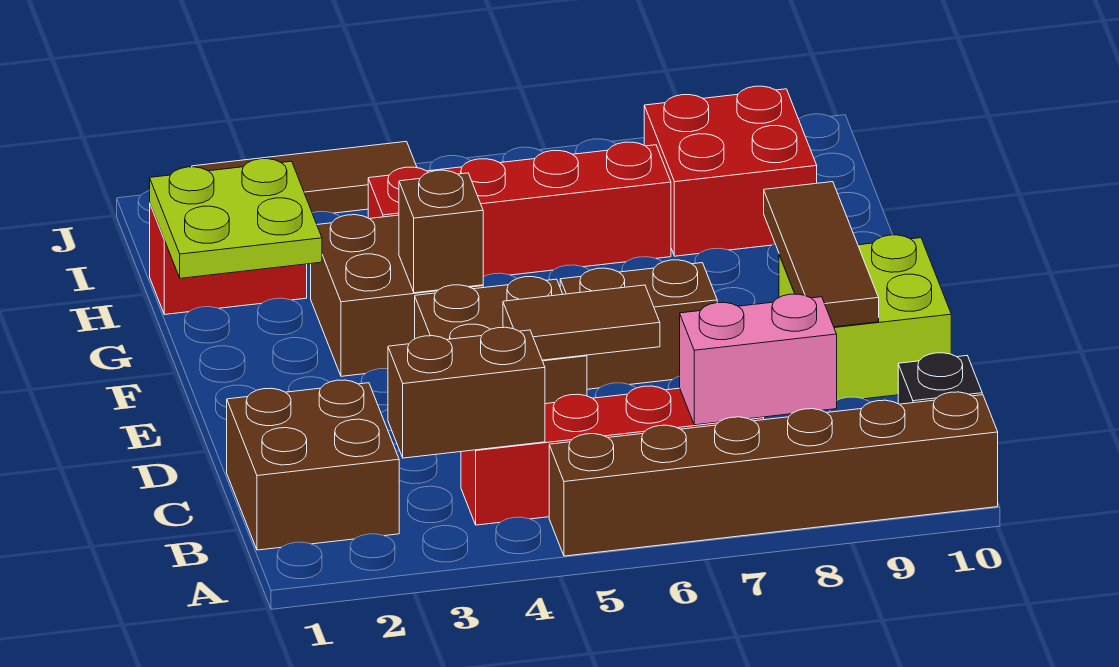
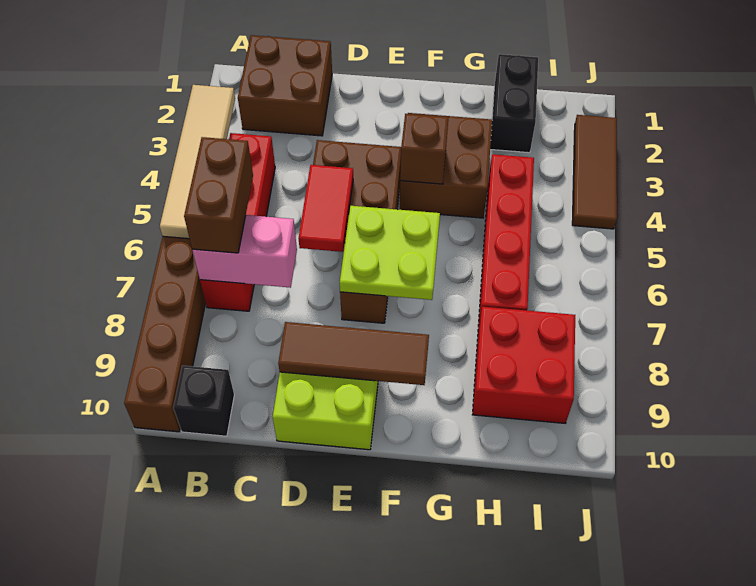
none -> tan tile A3:A6 level 2
brown brick B3:B4 level 2 -> brown brick B6:B7 level 3
pink brick B7:B8 level 2 -> pink brick B7:C7 level 2
brown tile D5:D6 level 2 -> red tile D5:D6 level 2
lime plate G1:H2 level 2 -> lime plate E6:F7 level 2
red brick H1:H2 level 1 -> black brick H1:H2 level 1

